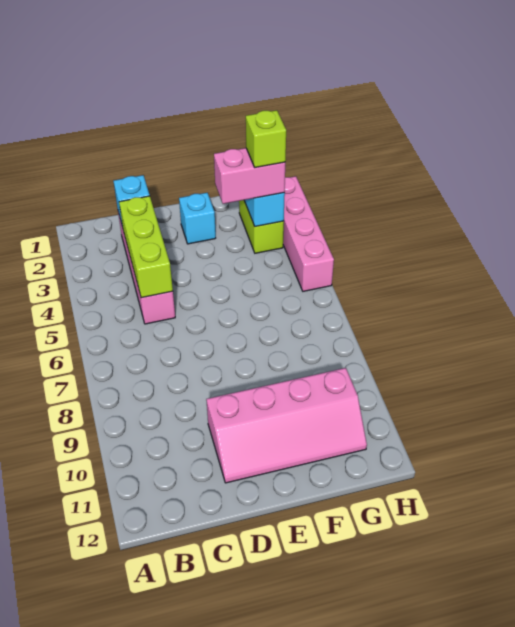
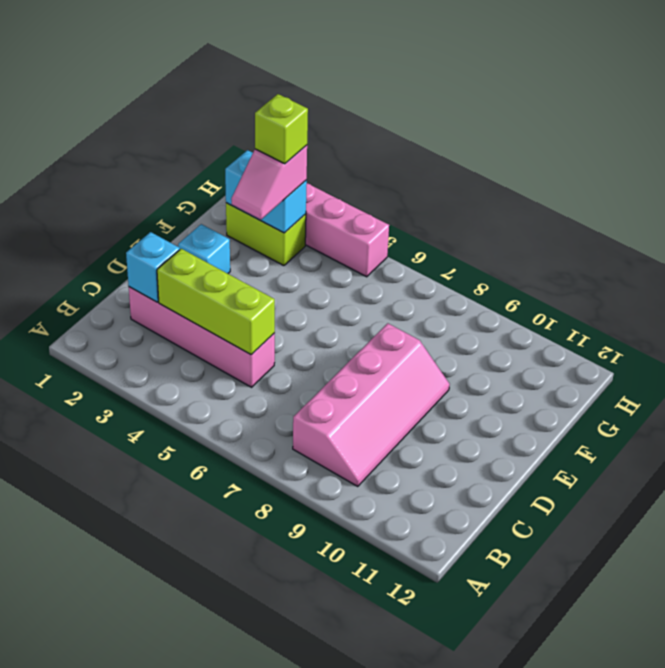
pink slope D10:G11 level 1 top 10 -> pink slope B8:E9 level 1 top 8
pink brick F3:G3 level 3 -> pink slope F3:G3 level 3 top G

